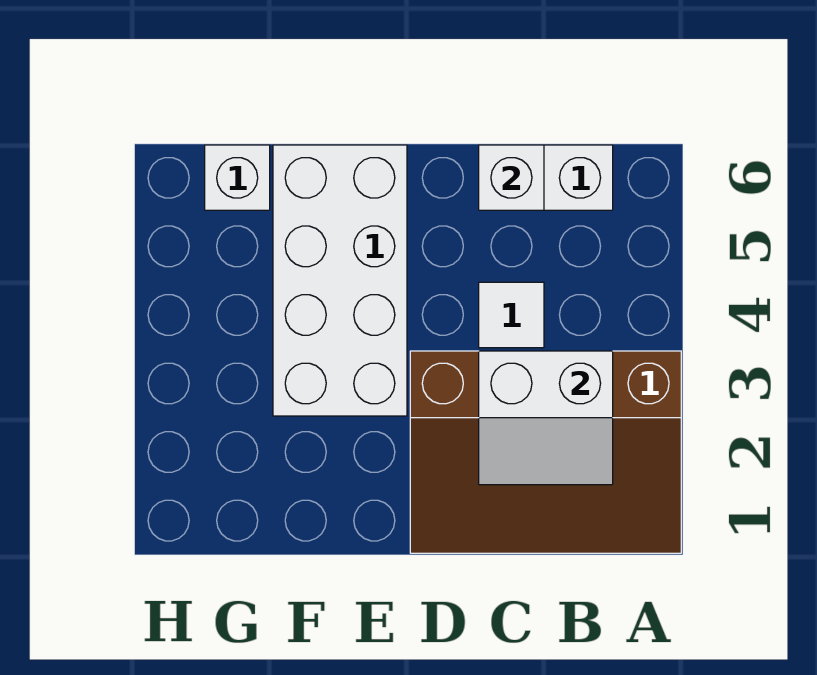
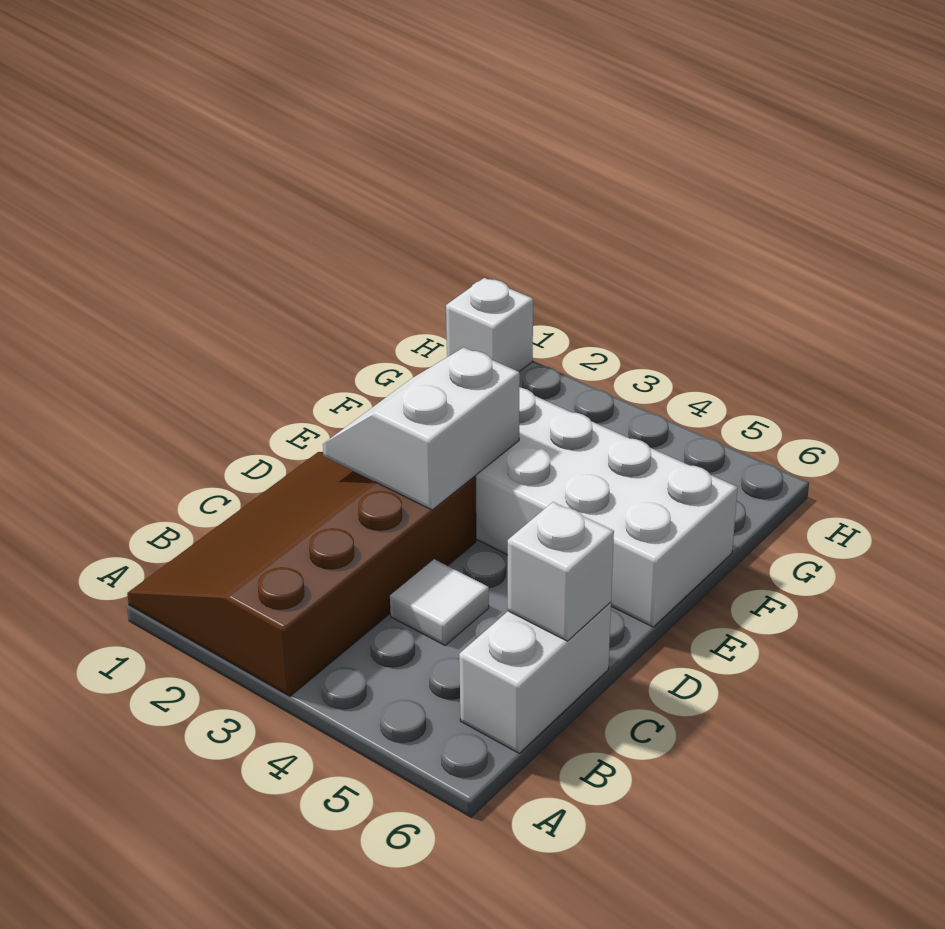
white slope B2:C3 level 2 top 3 -> white slope D2:E3 level 2 top 3
white brick G6 level 1 -> white brick H1 level 1

